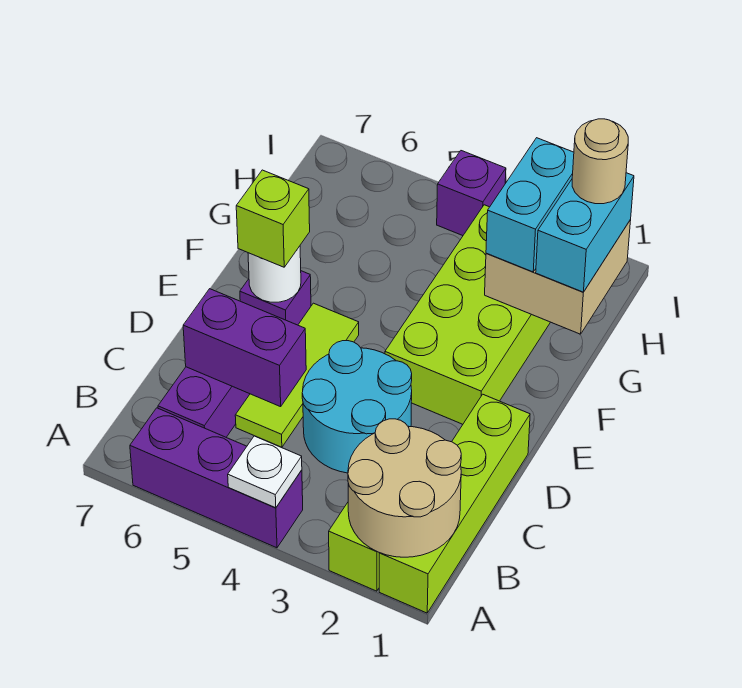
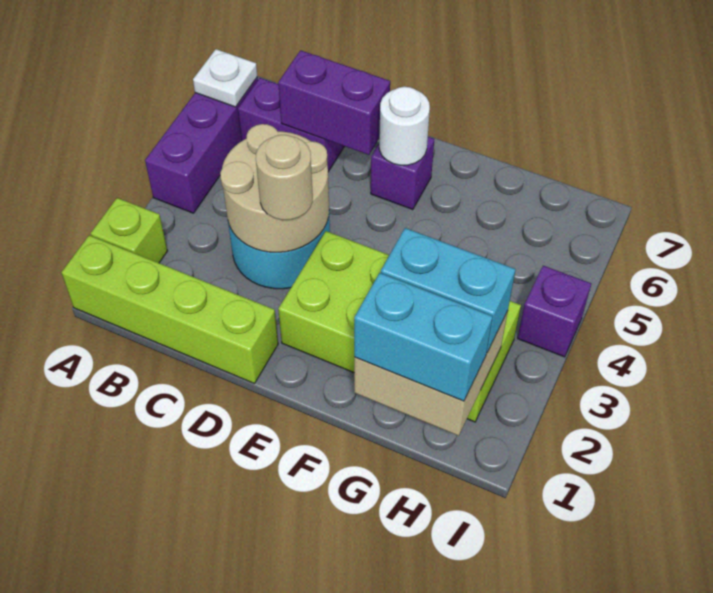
tan round brick A1:B2 level 2 -> tan round brick C3:D4 level 2
white plate A4 level 2 -> white plate A6 level 2
lime tile C5:E5 level 1 -> none
purple brick C5:C6 level 2 -> purple brick C6:D6 level 2
lime brick E6 level 3 -> none
tan round brick H1 level 4 -> tan round brick D3 level 3

